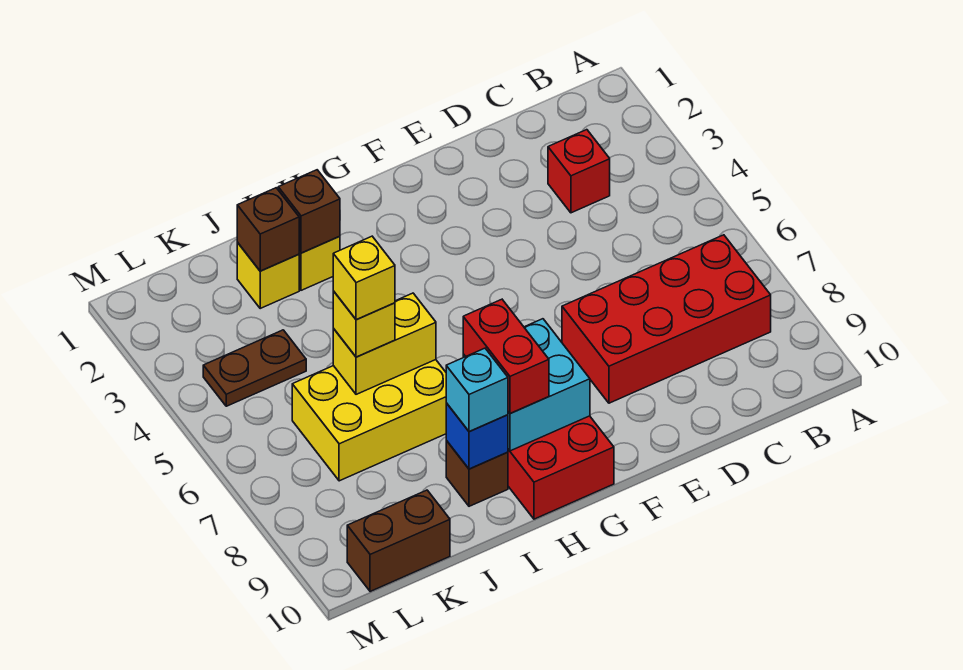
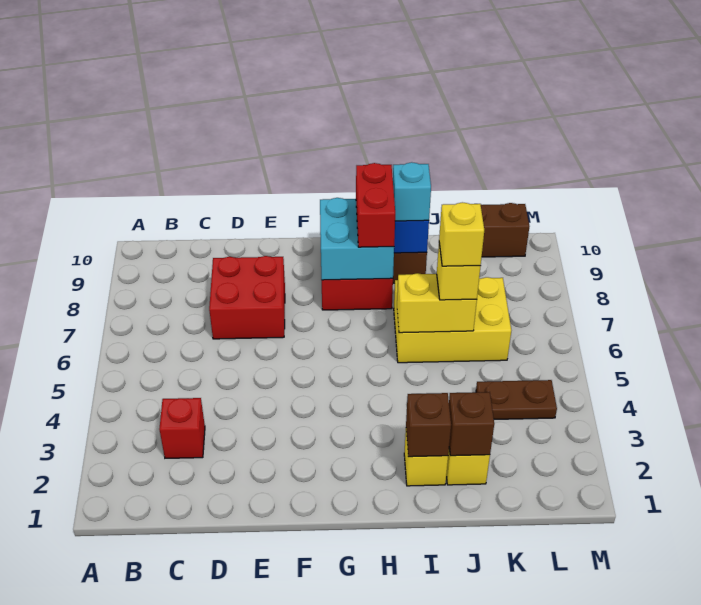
red brick B7:E8 level 1 -> red brick D7:E8 level 1

